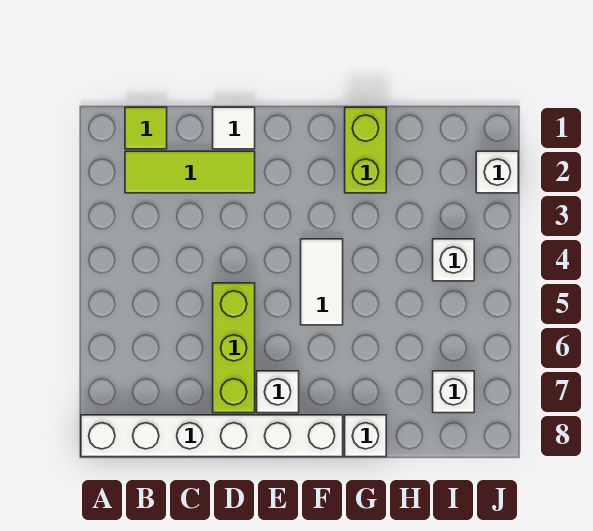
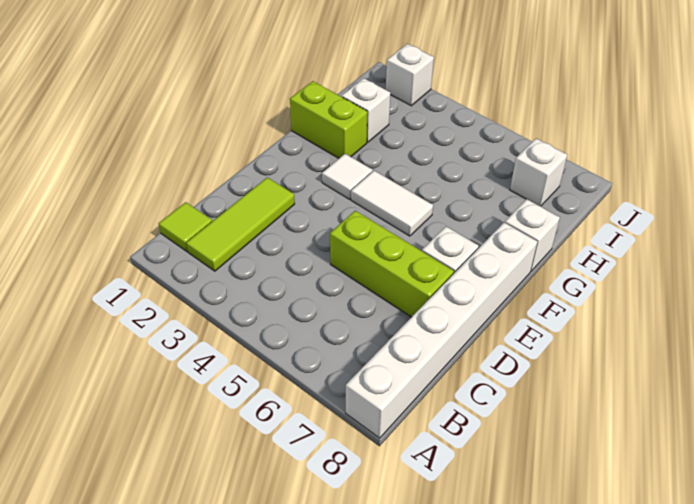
white tile D1 level 1 -> white tile F3 level 1
white brick I4 level 1 -> white brick H2 level 1

